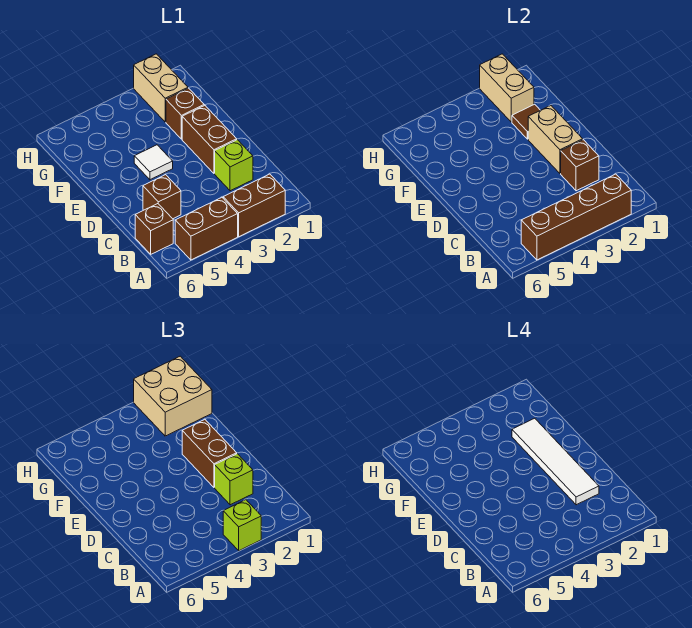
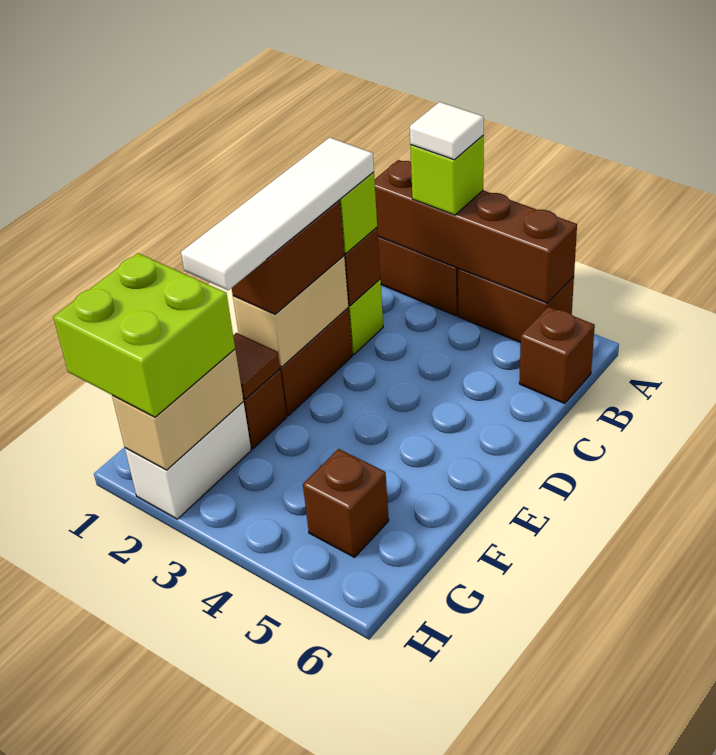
brown brick C5 level 1 -> brown brick G5 level 1
white tile E4 level 1 -> white tile A3 level 4
tan brick G1:H2 level 3 -> lime brick G1:H2 level 3
tan brick G2:H2 level 1 -> white brick G2:H2 level 1

